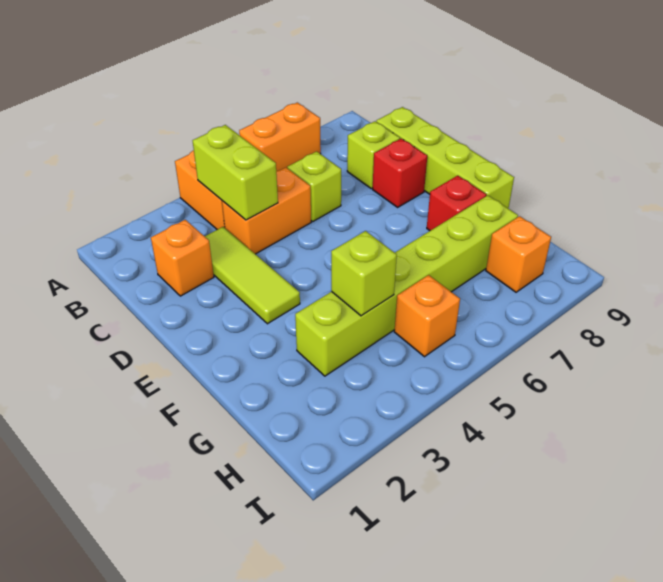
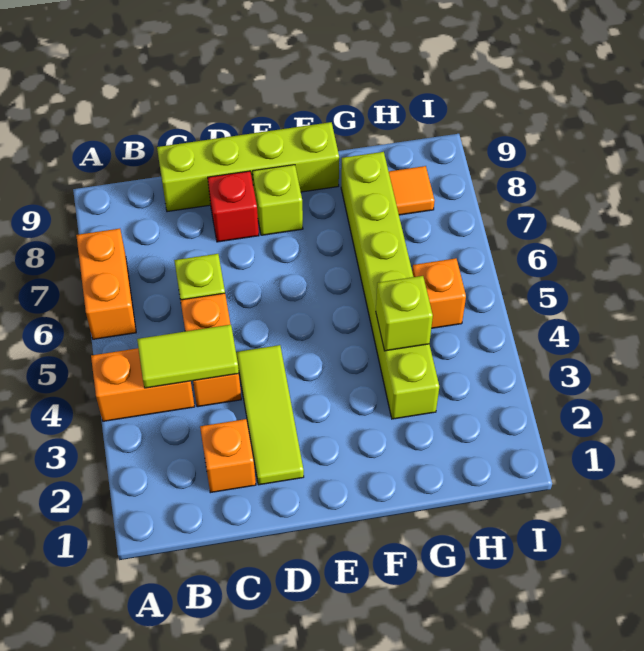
lime brick B4:C4 level 2 -> lime tile B4:C4 level 2
lime tile C3:E3 level 1 -> lime tile D2:D4 level 1
lime brick C8 level 1 -> lime brick E8 level 1
red brick F8 level 1 -> none
orange brick H8 level 1 -> orange tile H8 level 1

